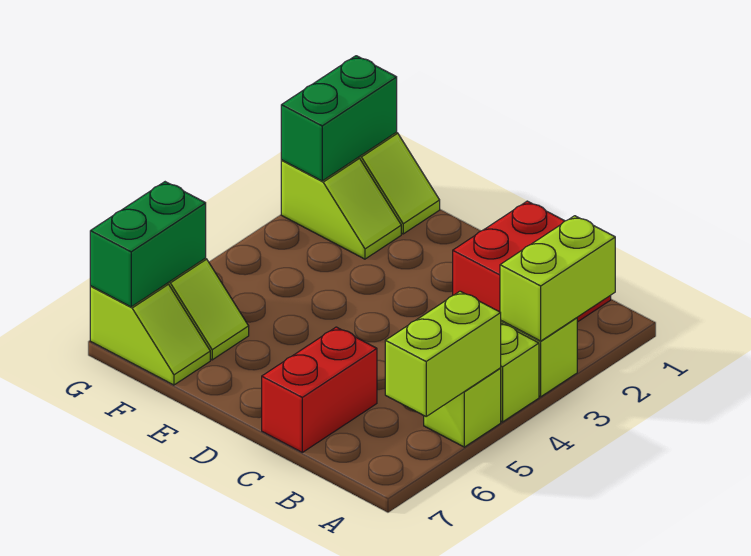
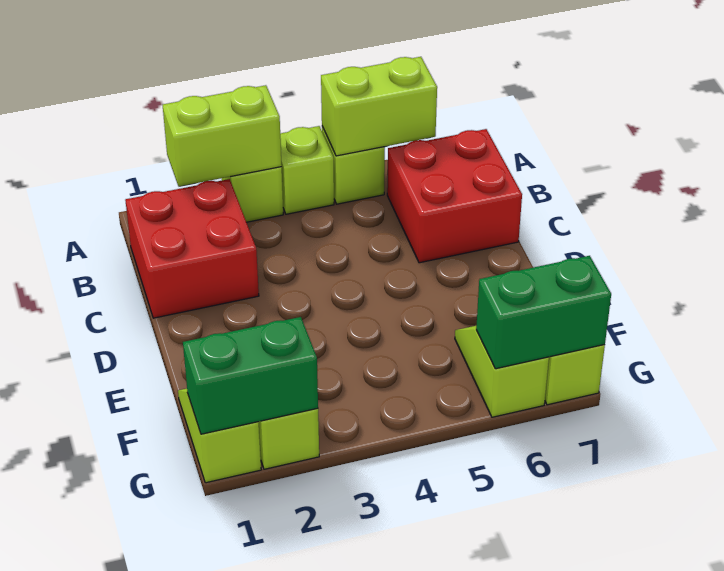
red brick C6:C7 level 1 -> red brick B6:C7 level 1

